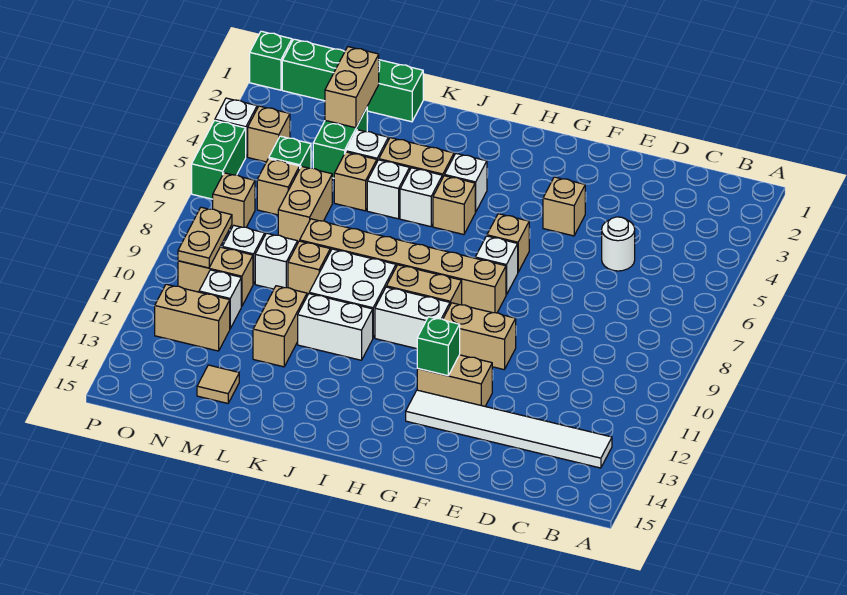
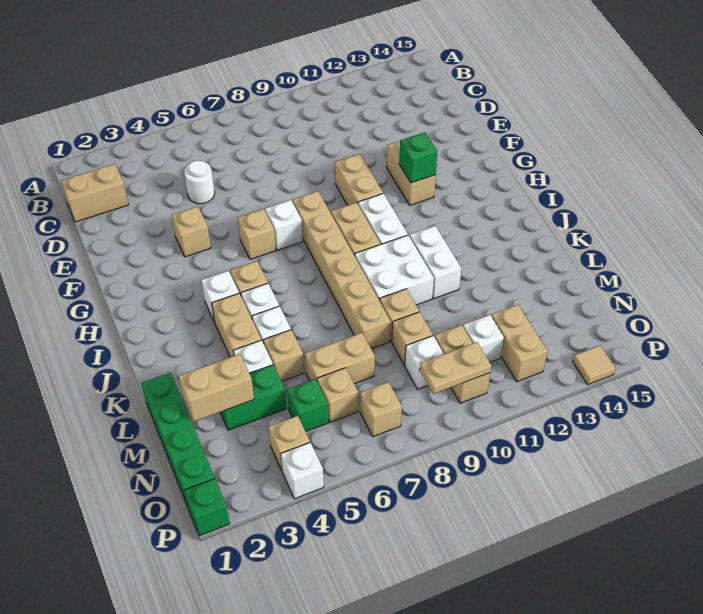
white tile B13:G13 level 1 -> none
tan brick L11:L12 level 1 -> tan brick C1:C2 level 1
white brick M9 level 1 -> tan brick M9 level 1
tan tile M14 level 1 -> tan tile P14 level 1
green brick P5:P6 level 1 -> none

